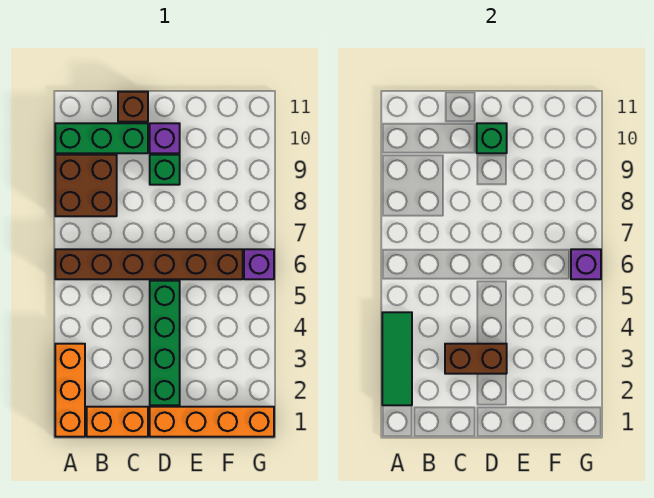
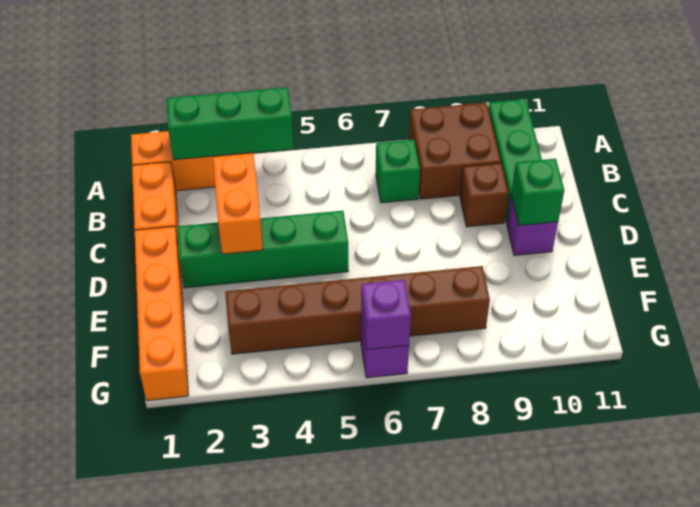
green tile A2:A4 level 2 -> green brick A2:A4 level 2
brown brick A6:F6 level 1 -> brown brick F3:F8 level 1
brown brick C3:D3 level 2 -> orange brick C3:D3 level 2
brown brick C11 level 1 -> brown brick C9 level 1
green brick D9 level 1 -> green brick B7 level 1

